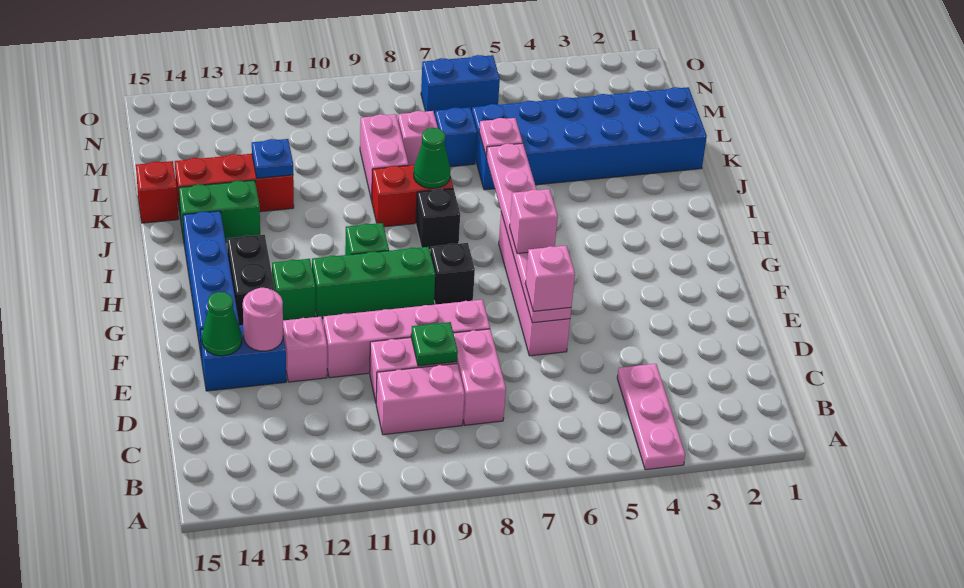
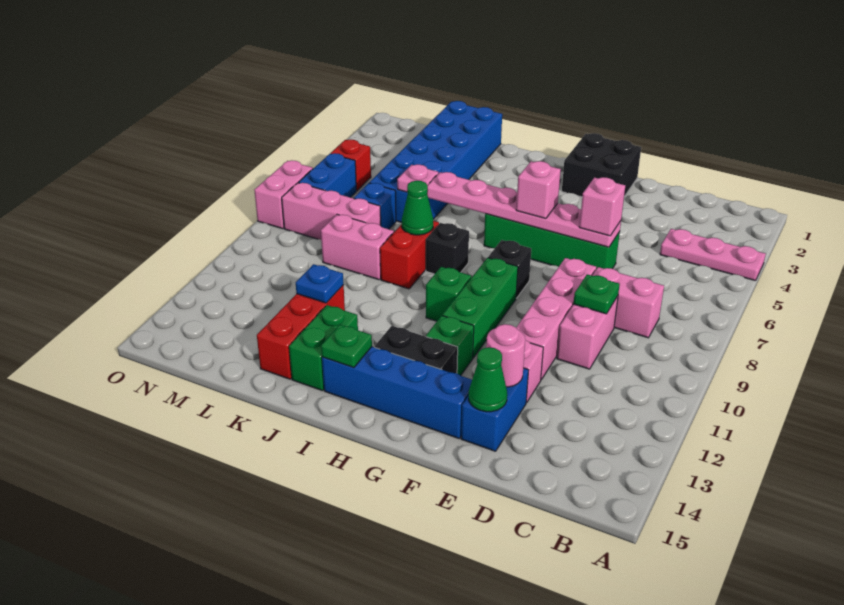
pink brick C9:C10 level 1 -> pink brick O7:O8 level 1
pink brick E6:H6 level 1 -> green brick E6:H6 level 1
none -> black brick F1:G2 level 1
none -> green plate I14 level 2
red brick K15 level 1 -> red brick N5 level 1
pink brick L8 level 1 -> pink brick L8:N8 level 1

